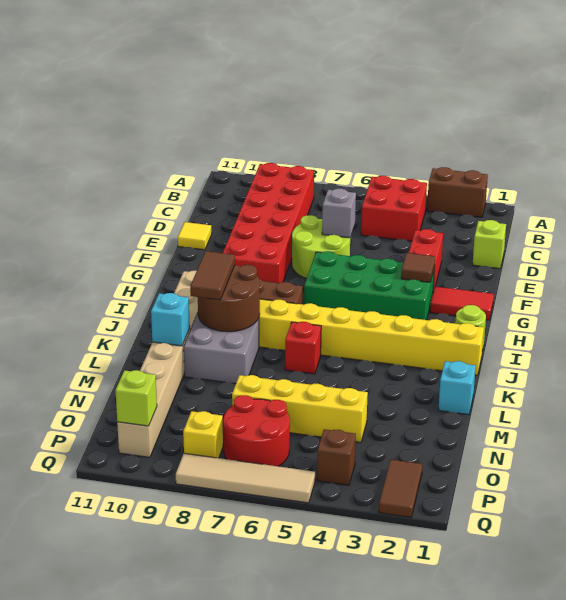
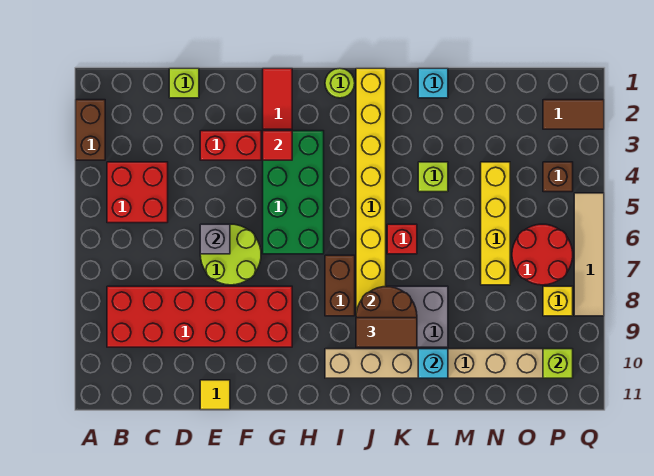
brown tile G3 level 2 -> red tile G3 level 2
none -> lime brick L4 level 1

